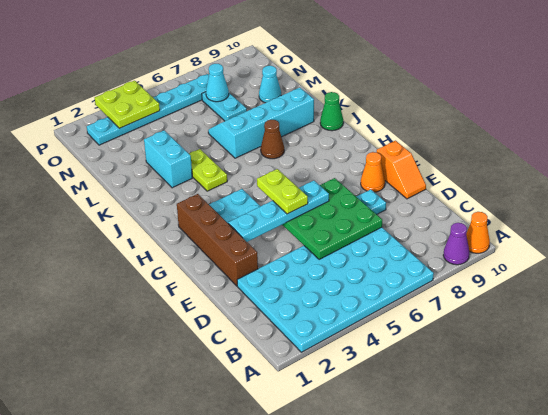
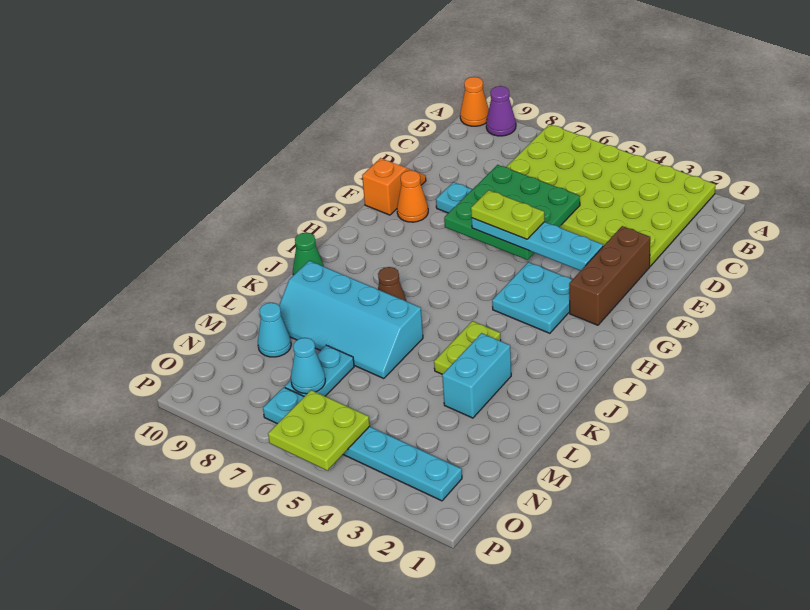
cyan plate A2:D7 level 1 -> lime plate A2:D7 level 1
brown brick E2:H2 level 1 -> brown brick E2:G2 level 1
lime plate F5:G5 level 4 -> lime plate F5:F6 level 4
lime plate O3:P4 level 2 -> lime plate O5:P6 level 2

